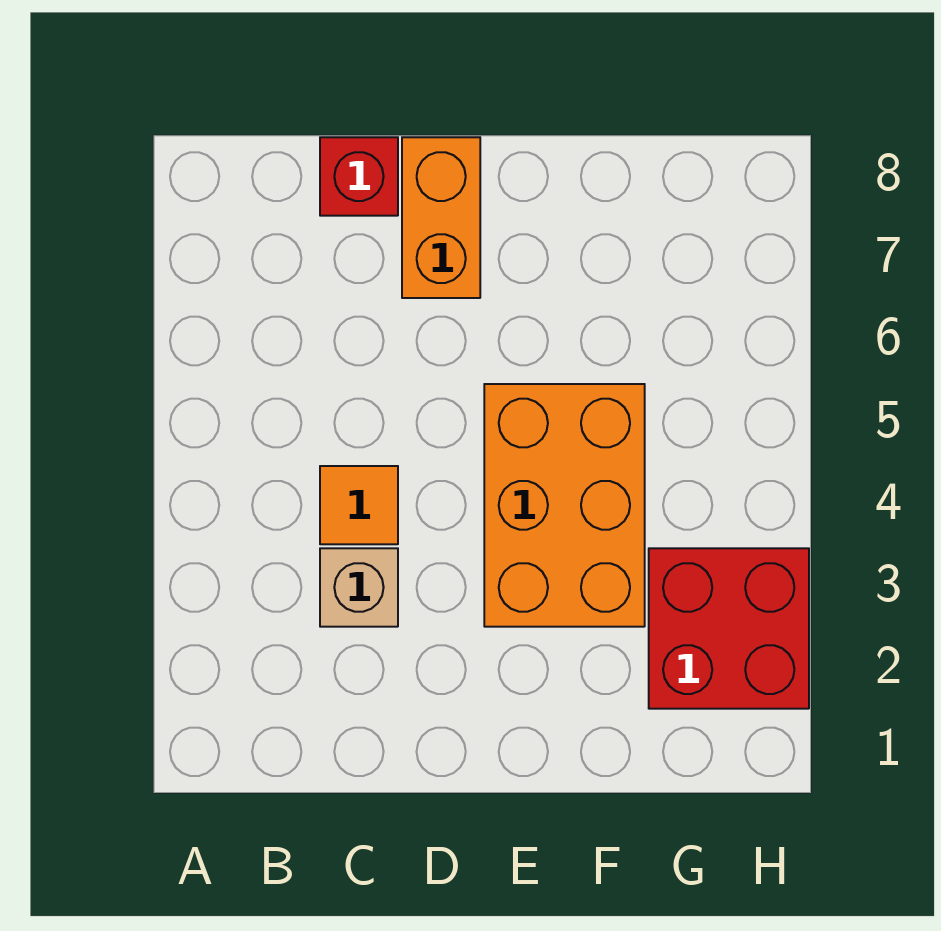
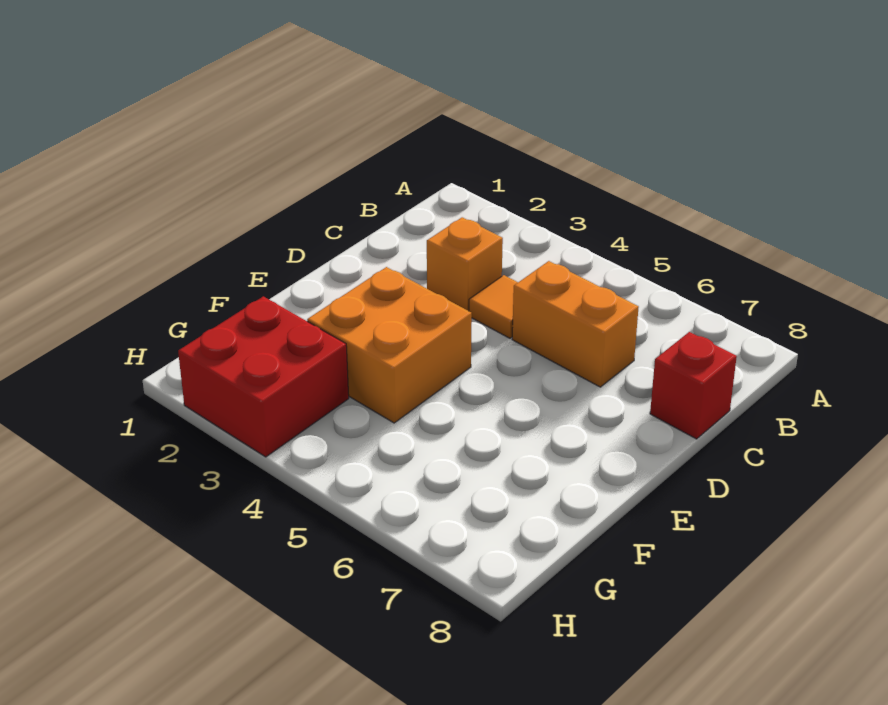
tan brick C3 level 1 -> orange brick C3 level 1
orange brick D7:D8 level 1 -> orange brick C5:C6 level 1
orange brick E3:F5 level 1 -> orange brick E3:F4 level 1

